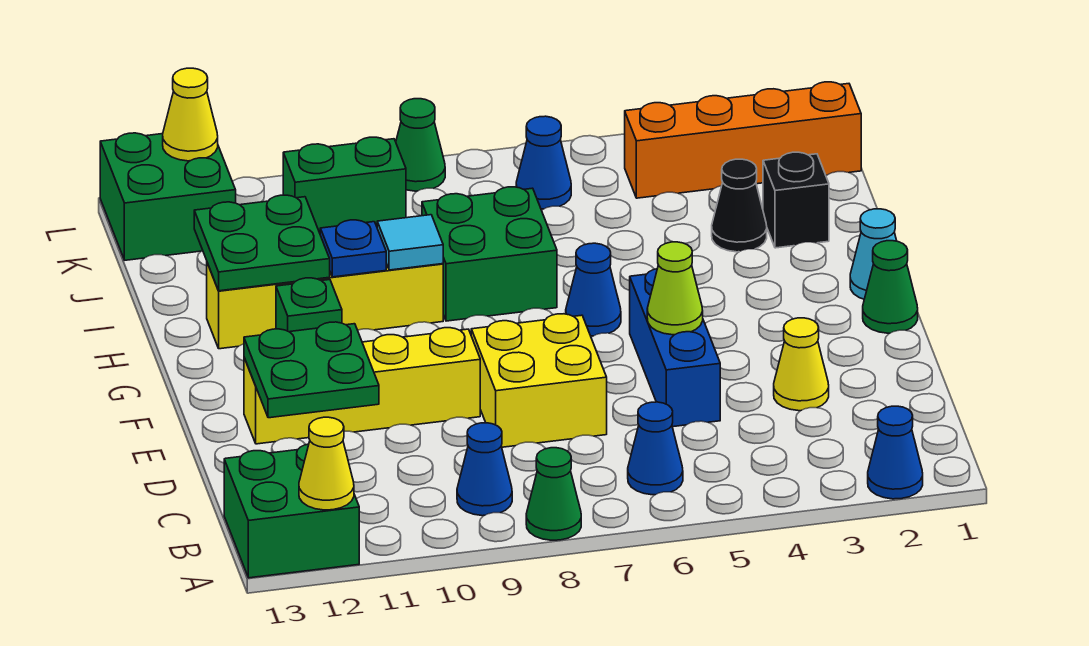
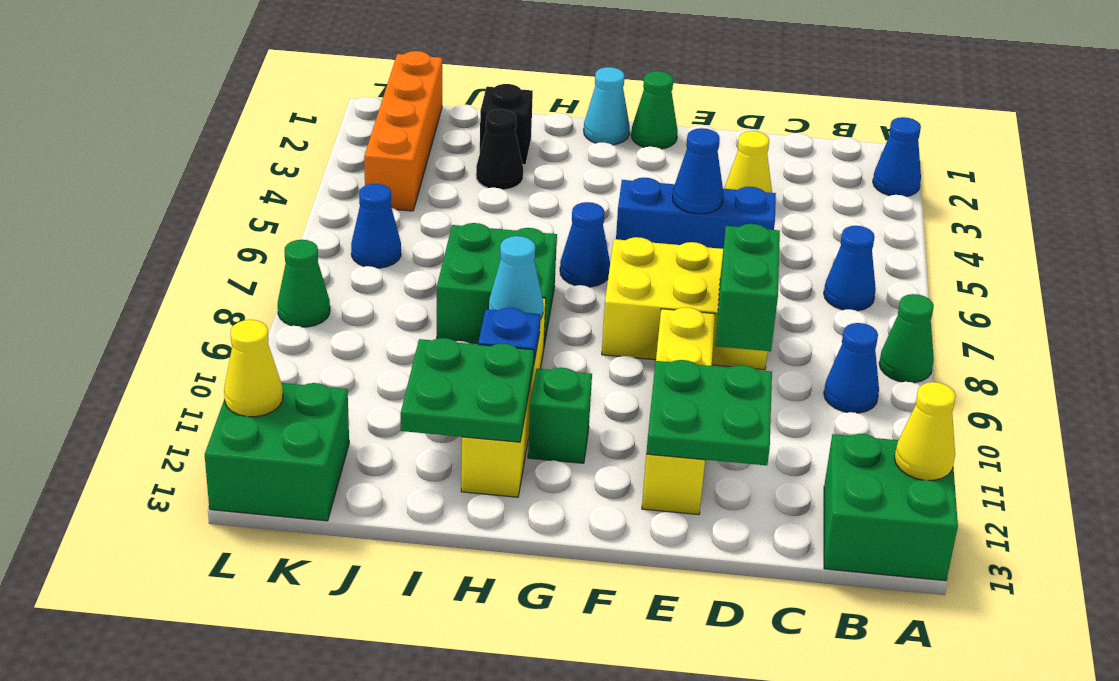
yellow brick D7:E8 level 1 -> yellow brick D7:F8 level 1
lime cone E5 level 2 -> blue cone E5 level 2
cyan tile H9 level 2 -> cyan cone H9 level 2
green brick K9:K10 level 1 -> green brick D8:D9 level 2

